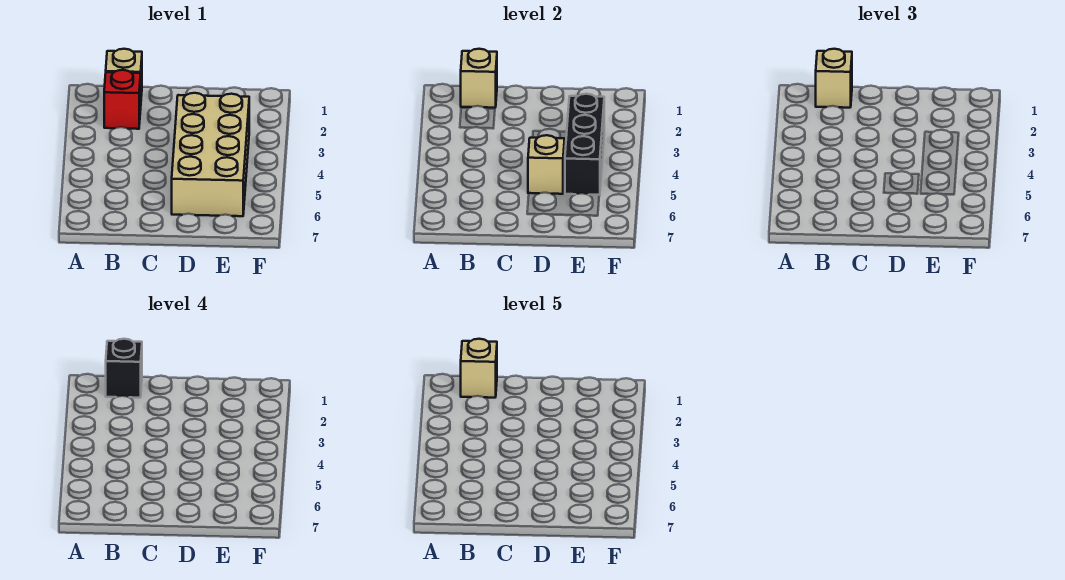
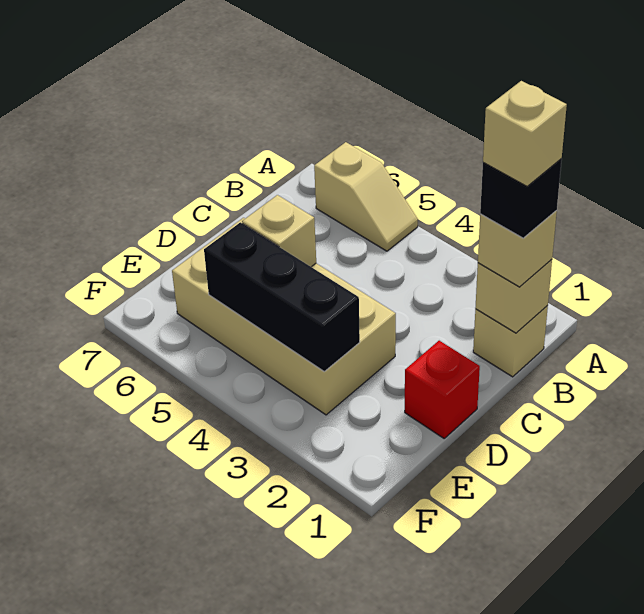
none -> tan slope A5:A6 level 1 top 6
red brick B2 level 1 -> red brick D1 level 1

